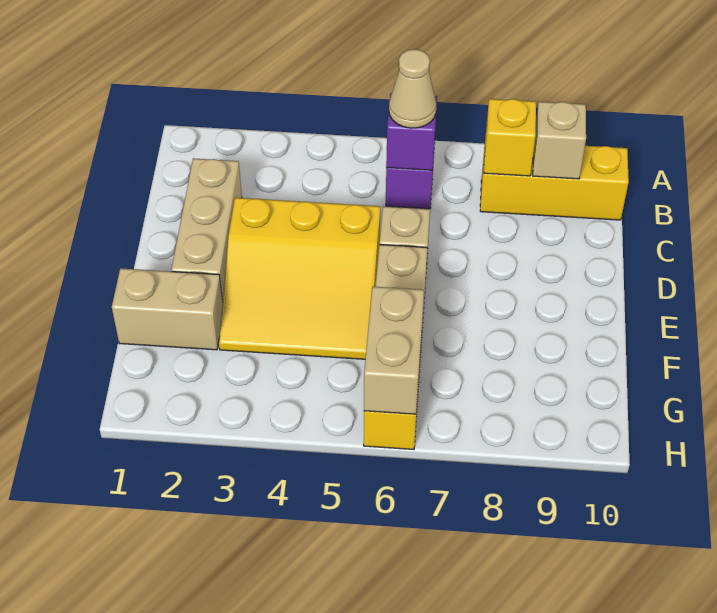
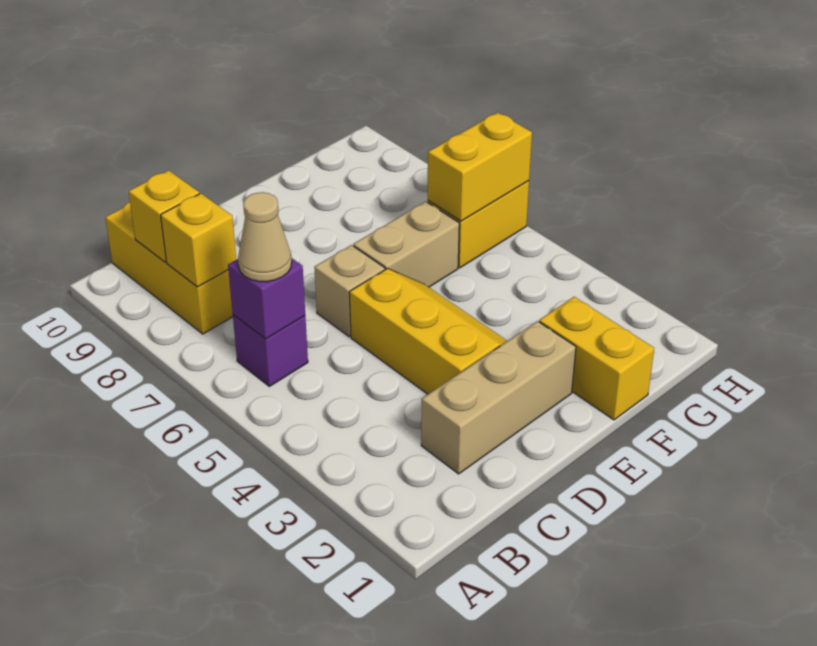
tan brick B9 level 2 -> yellow brick B9 level 2
yellow slope D3:F5 level 1 top D -> yellow slope D3:E5 level 1 top D
tan brick F1:F2 level 1 -> yellow brick F1:F2 level 1
tan brick G6:H6 level 2 -> yellow brick G6:H6 level 2

